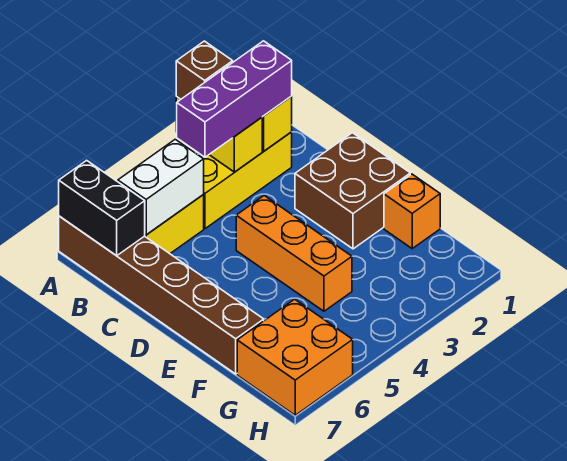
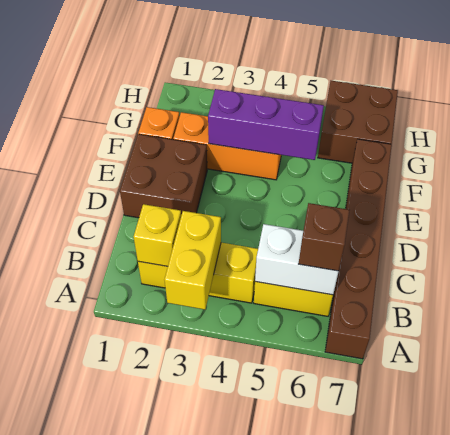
brown brick A3 level 3 -> brown brick B6 level 3
black brick A7:B7 level 2 -> none
purple brick B2:B4 level 3 -> purple brick F3:F5 level 2
orange brick D4:F4 level 1 -> orange brick F2:F4 level 1
orange brick G6:H7 level 1 -> brown brick G6:H7 level 1

